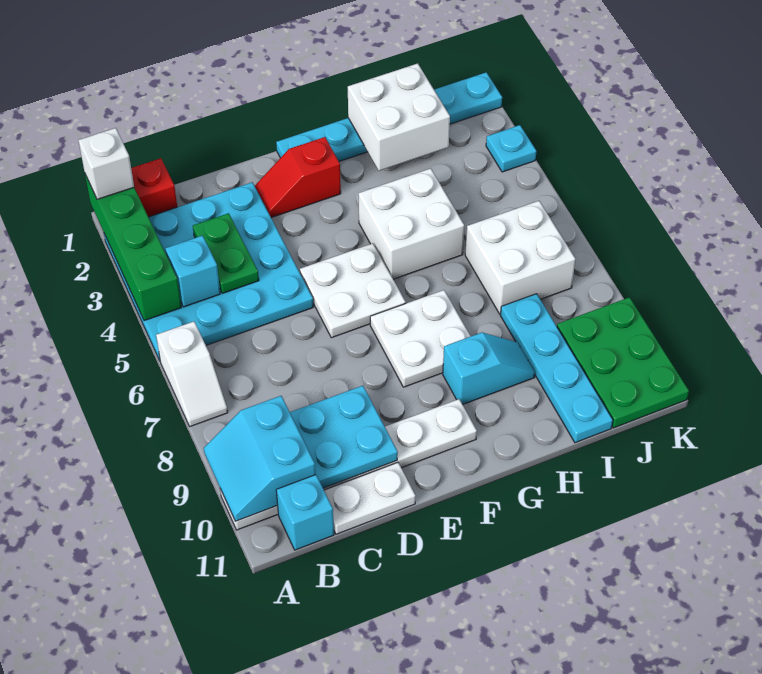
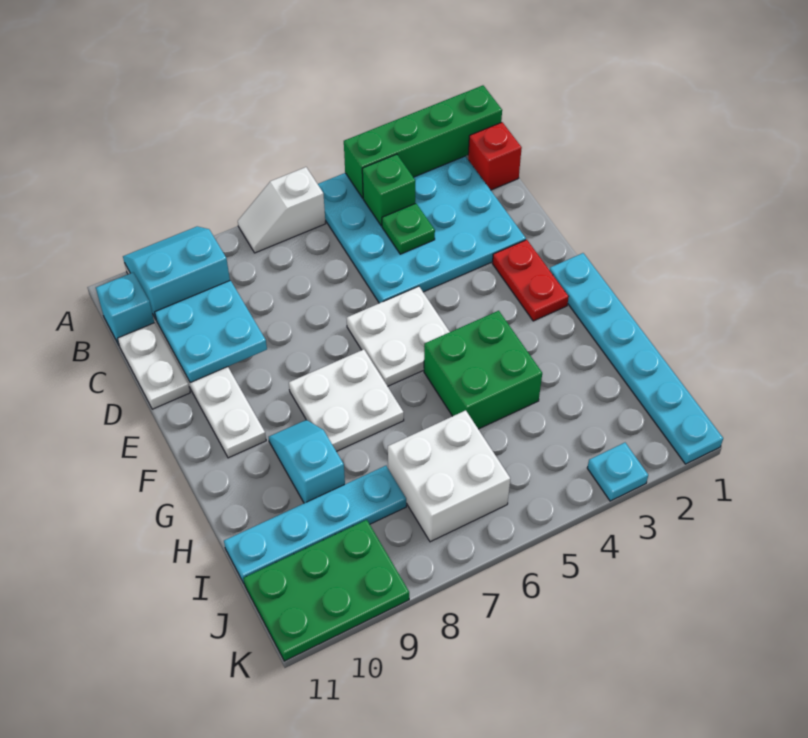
white brick A1 level 3 -> none
cyan brick B4 level 2 -> green brick B4 level 2
green plate C3:C4 level 2 -> green plate C4 level 2
red slope E2:F2 level 1 top F -> red plate E2:F2 level 1
white brick G4:H5 level 1 -> green brick G4:H5 level 1
cyan slope G9:H9 level 1 top G -> cyan slope G9:H9 level 1 top H
white brick H1:I2 level 2 -> none

